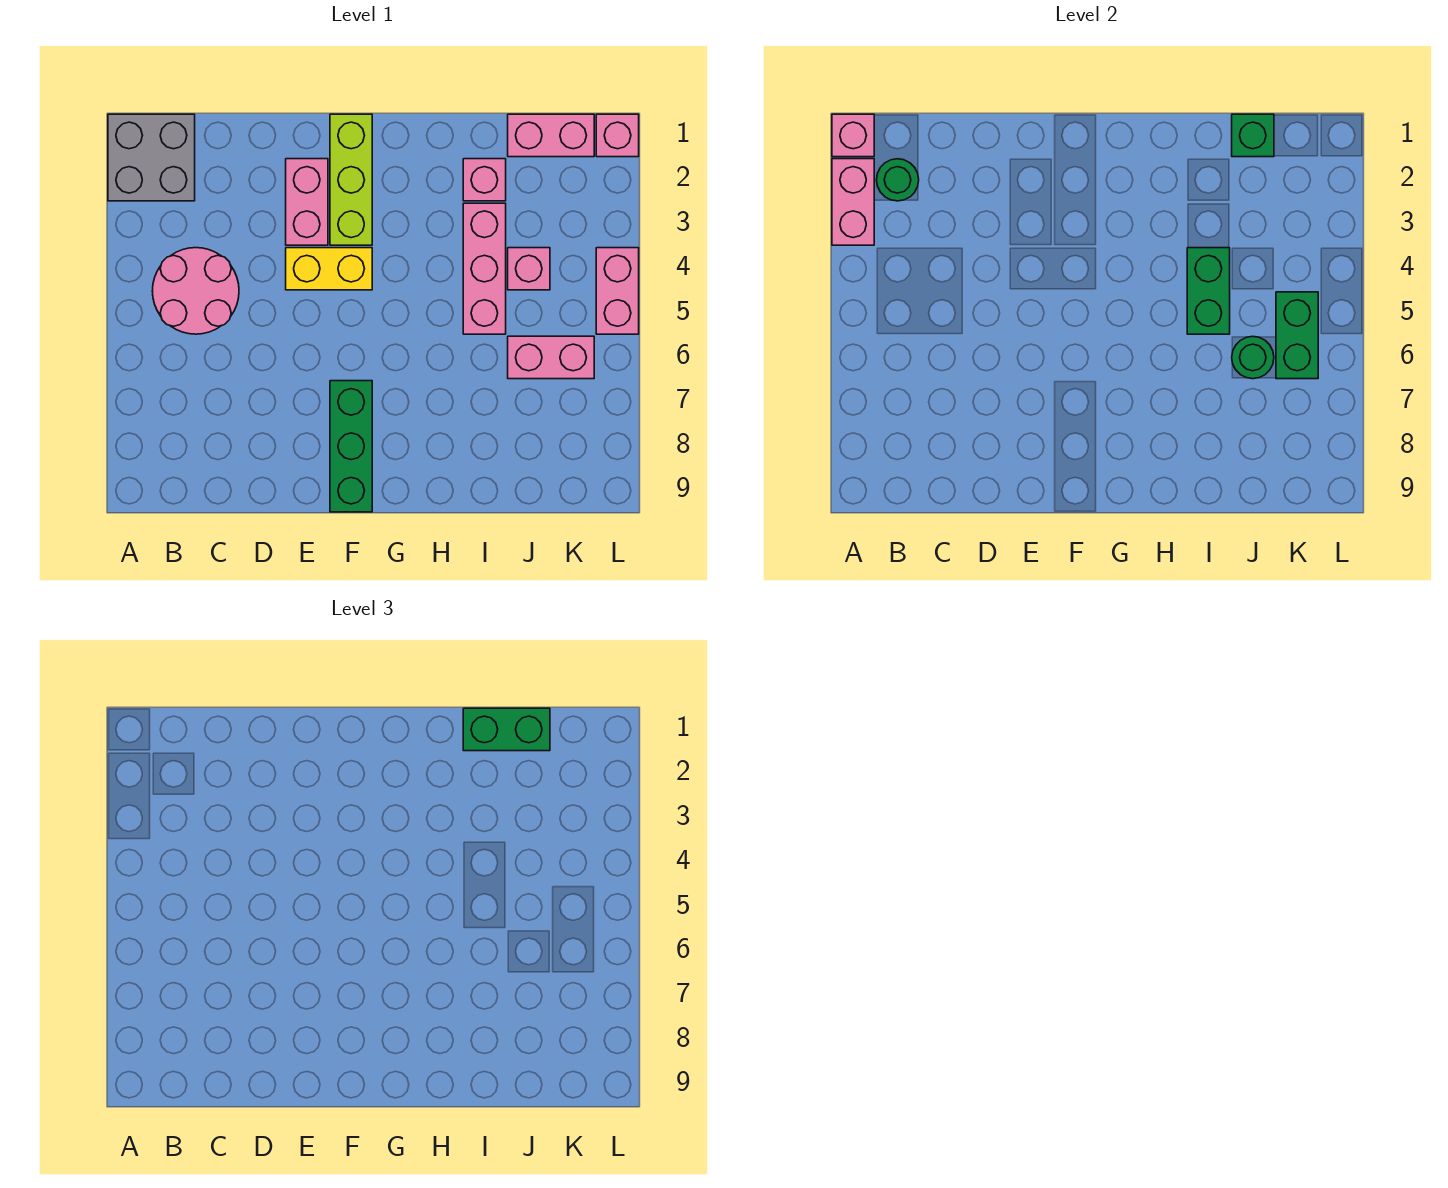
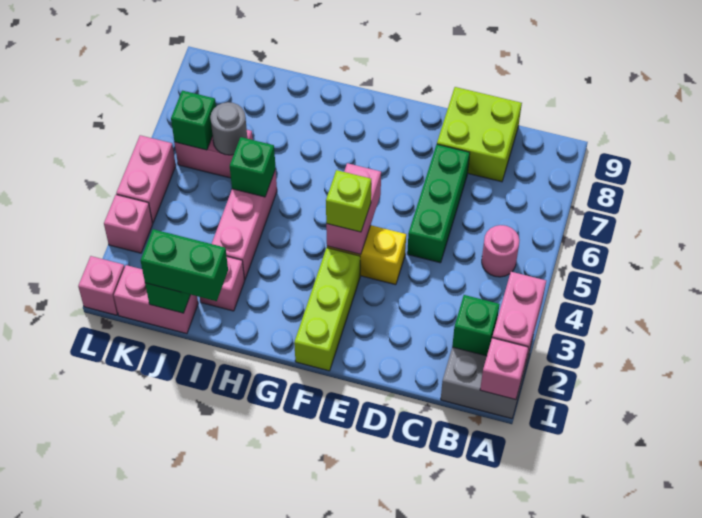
green round brick B2 level 2 -> green brick B2 level 2
pink round brick B4:C5 level 1 -> pink round brick B5 level 1
none -> lime brick C8:D9 level 1
pink brick E2:E3 level 1 -> pink brick F4:F5 level 2
none -> lime brick F4 level 3
green brick F7:F9 level 1 -> green brick D5:D7 level 1
green brick I4:I5 level 2 -> green brick I5 level 2
pink brick J4 level 1 -> pink brick L3 level 1
green round brick J6 level 2 -> grey round brick J6 level 2
green brick K5:K6 level 2 -> green brick K6 level 2

